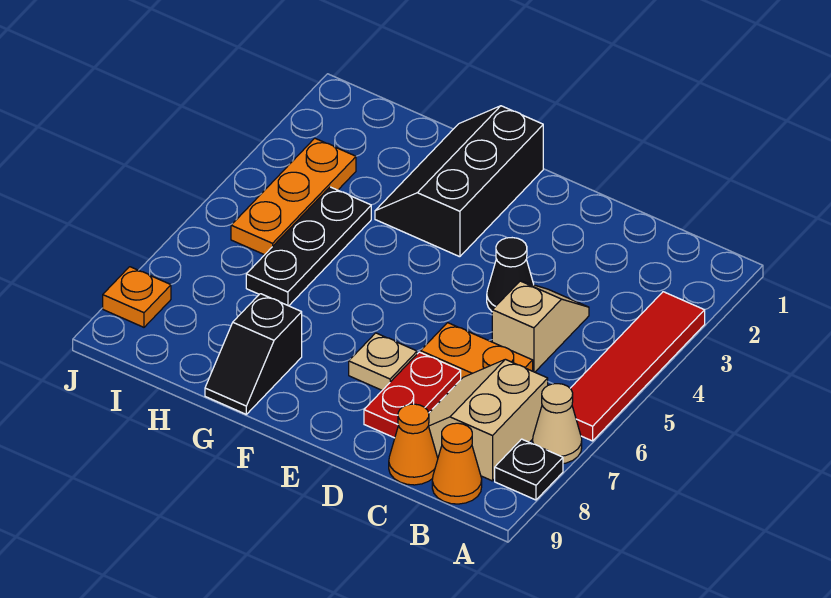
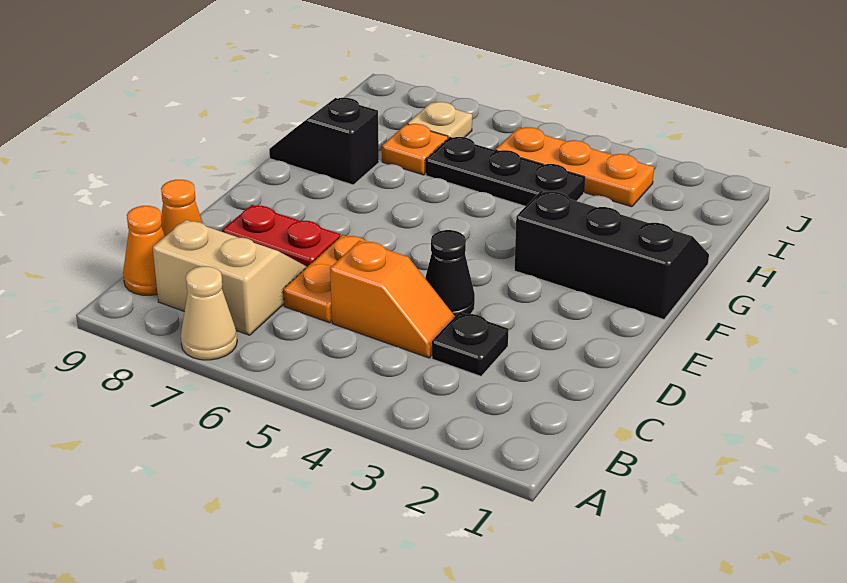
red tile A3:A6 level 1 -> none
black plate A8 level 1 -> black plate C3 level 1
tan slope C4:C5 level 1 top 5 -> orange slope C4:C5 level 1 top 5
tan plate E7 level 1 -> tan plate I7 level 1
orange plate J8 level 1 -> orange plate H7 level 1

